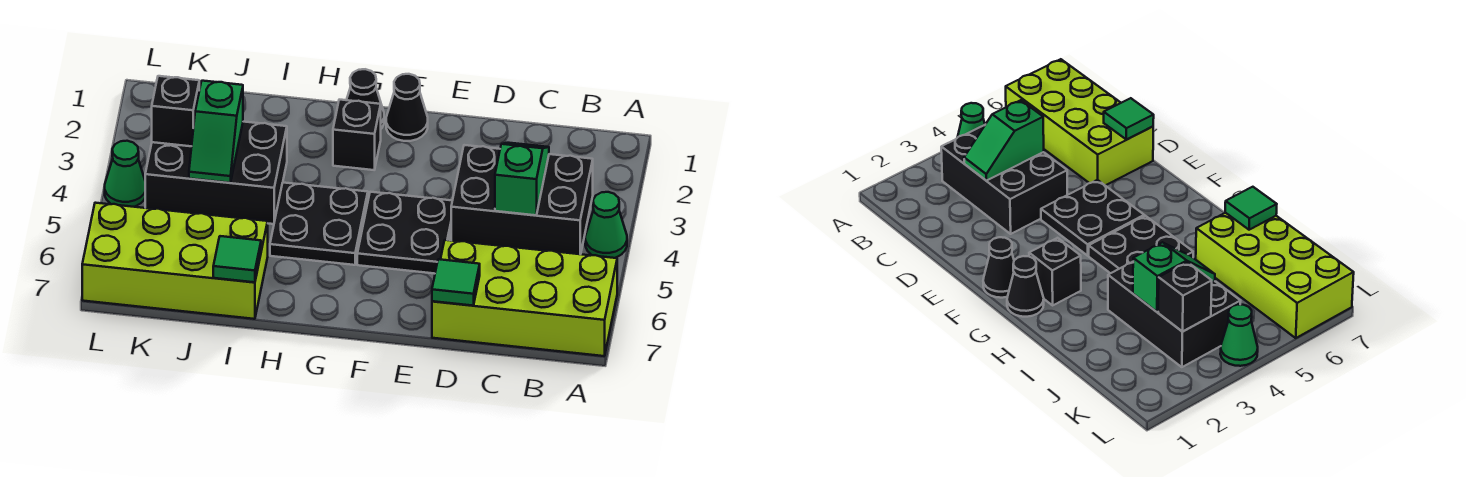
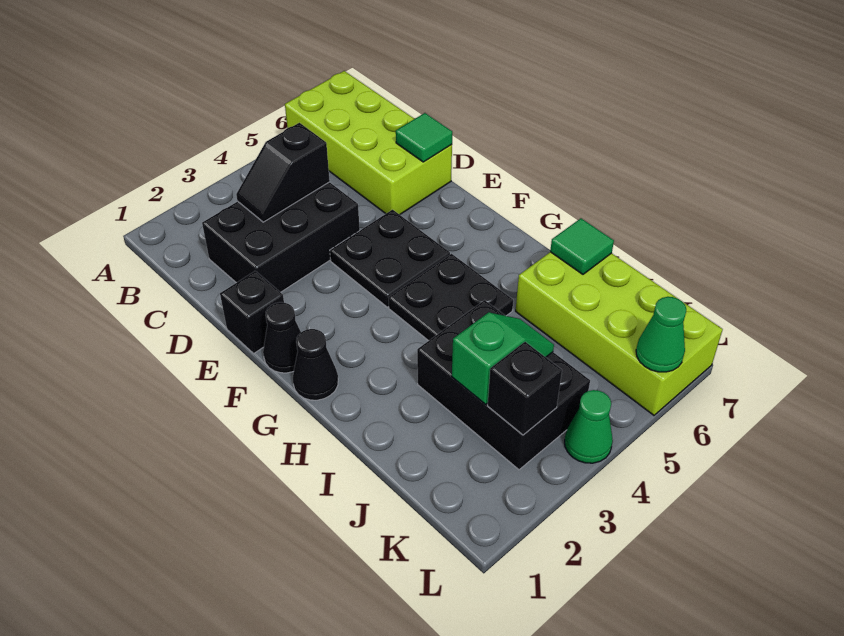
green cone A4 level 1 -> green cone L6 level 2
black brick B3:D4 level 1 -> black brick C2:D4 level 1
green slope C3:C4 level 2 top 4 -> black slope C3:C4 level 2 top 4
black brick G2 level 1 -> black brick E1 level 1

